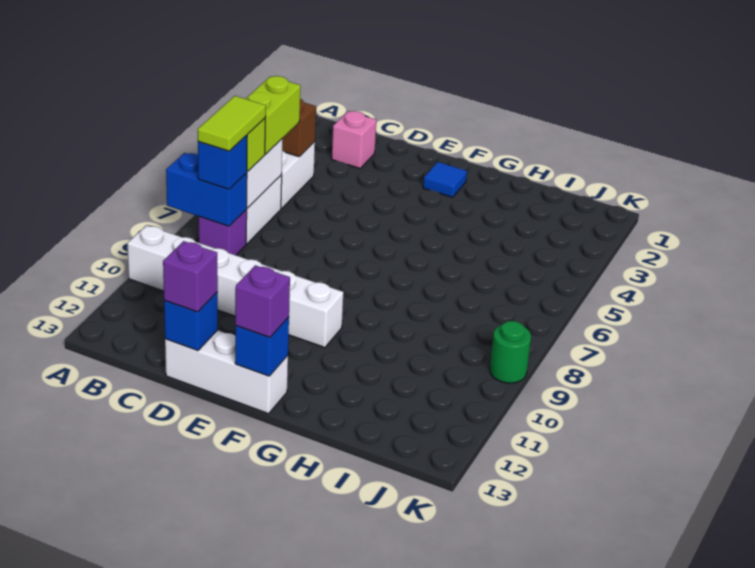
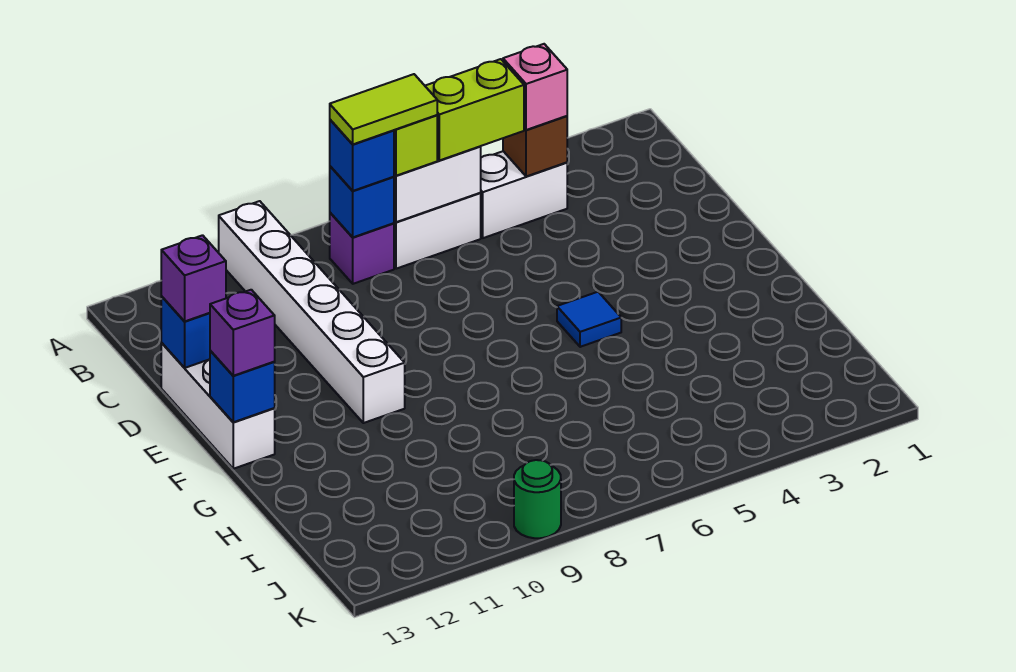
blue brick A8:B8 level 2 -> blue brick B8 level 2
pink brick C2 level 1 -> pink brick B4 level 3
blue tile F2 level 1 -> blue tile F5 level 1

